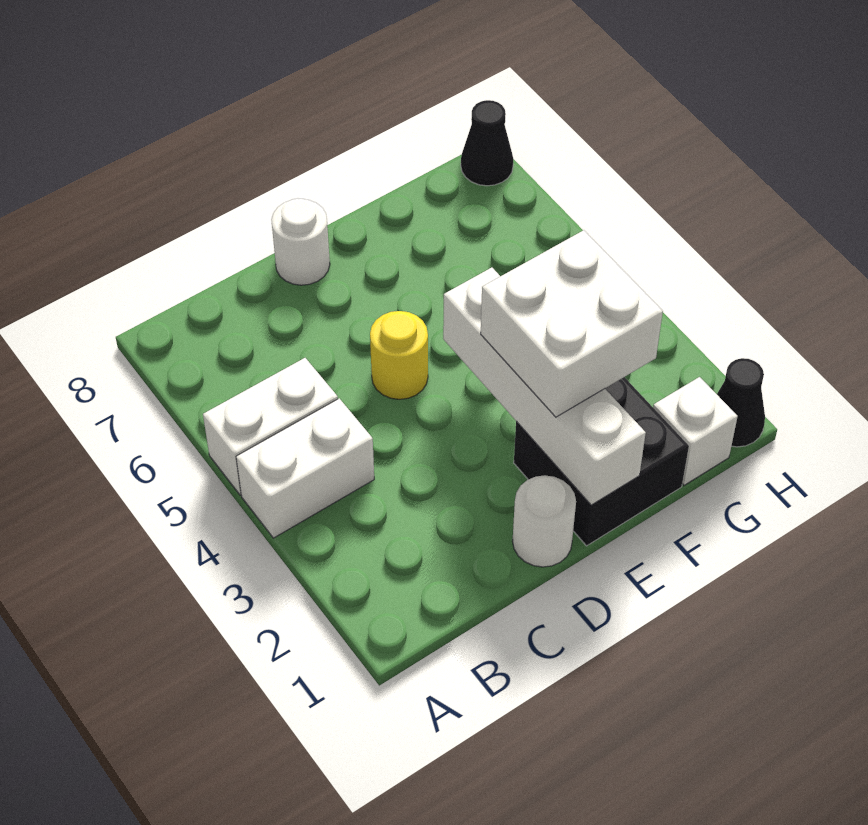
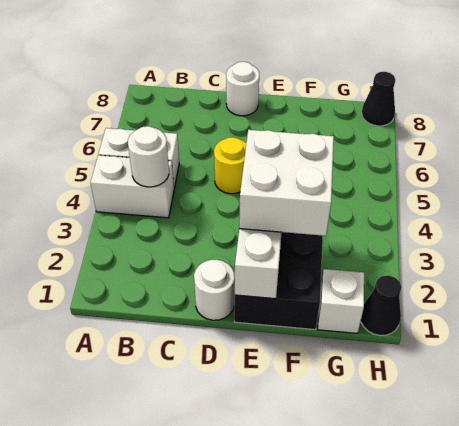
none -> white round brick B4 level 2

